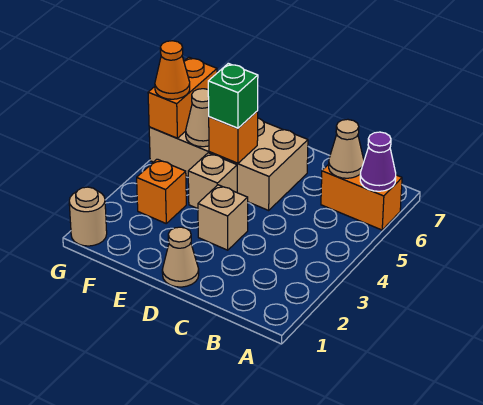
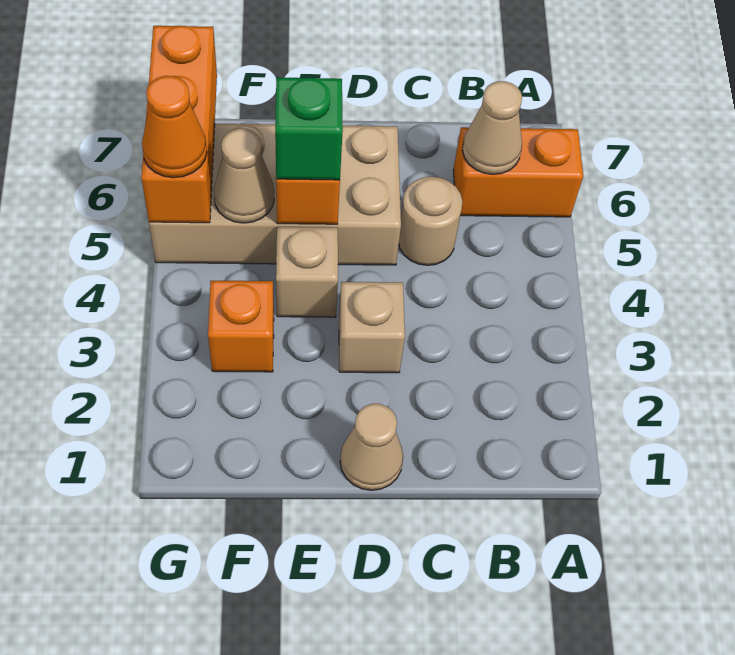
purple cone A6 level 2 -> none
tan round brick G1 level 1 -> tan round brick C5 level 1
orange brick G5:G6 level 2 -> orange brick G5:G7 level 2

